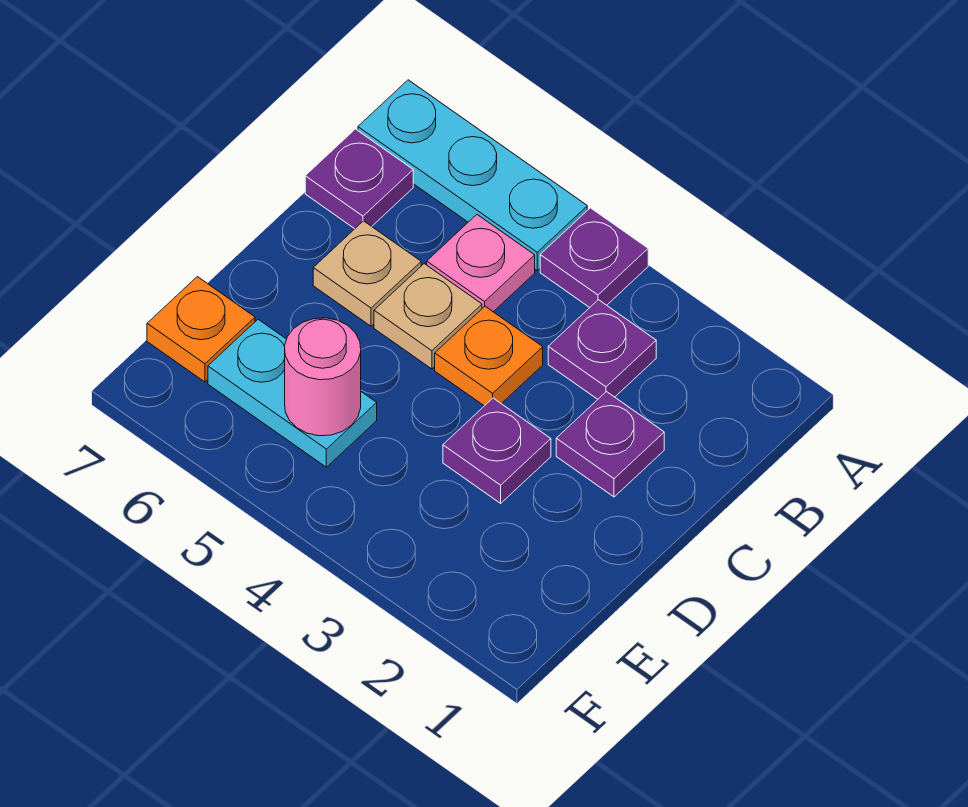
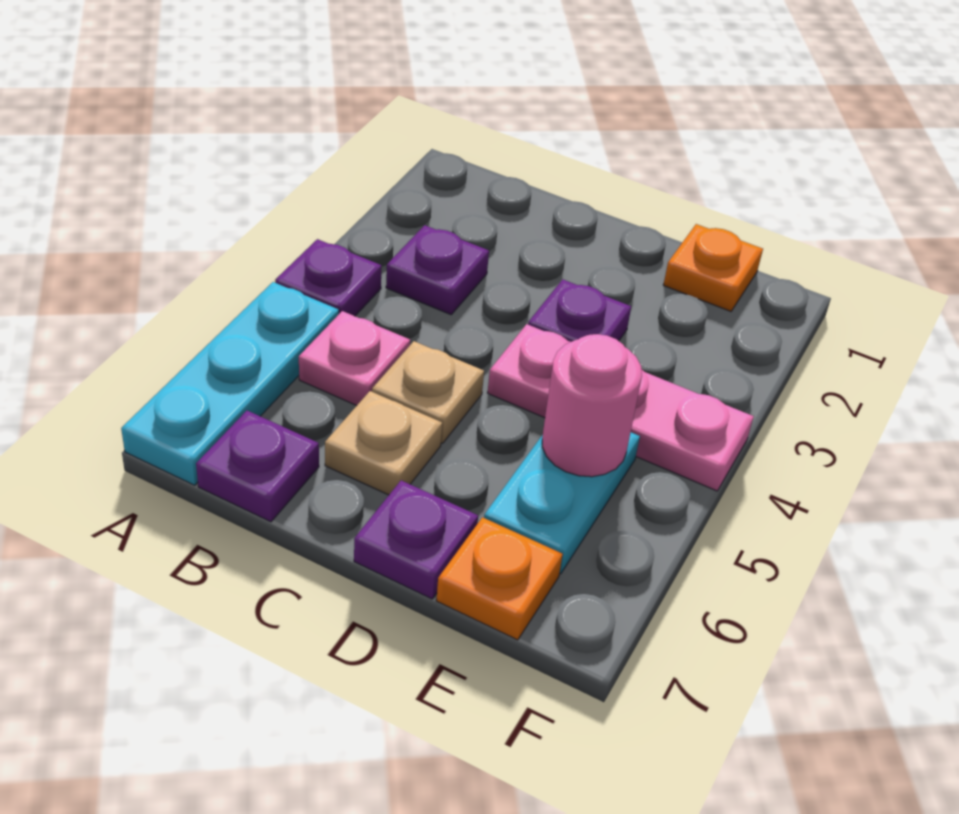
purple plate C2 level 1 -> purple plate D7 level 1
orange plate C4 level 1 -> orange plate E1 level 1
none -> pink plate D4:F4 level 1

